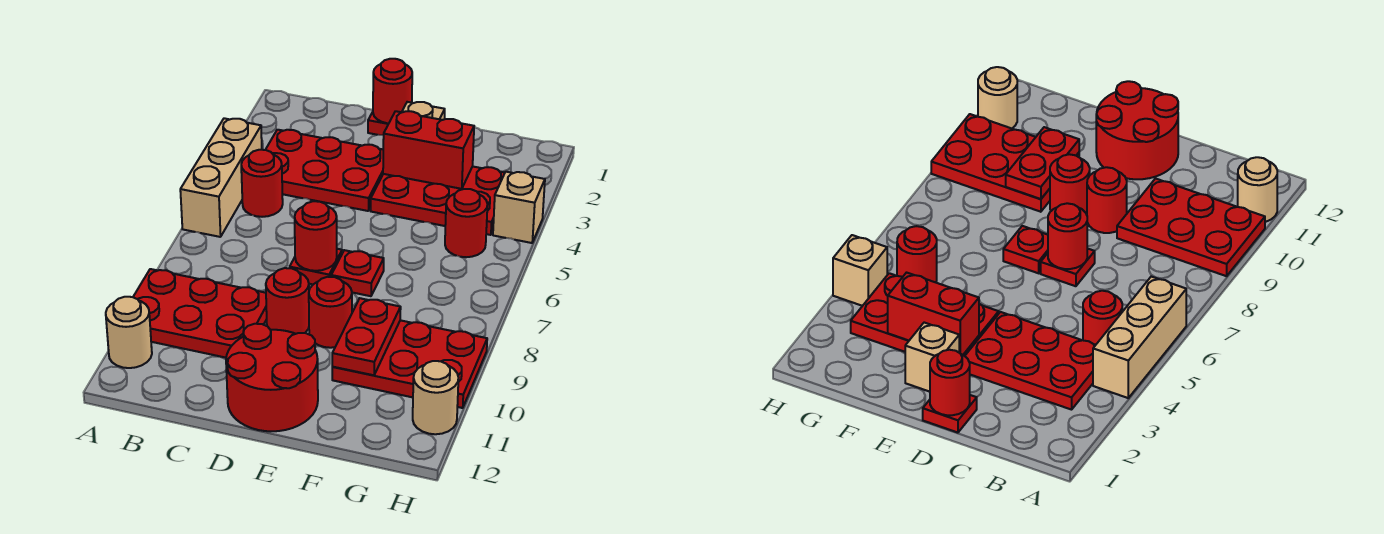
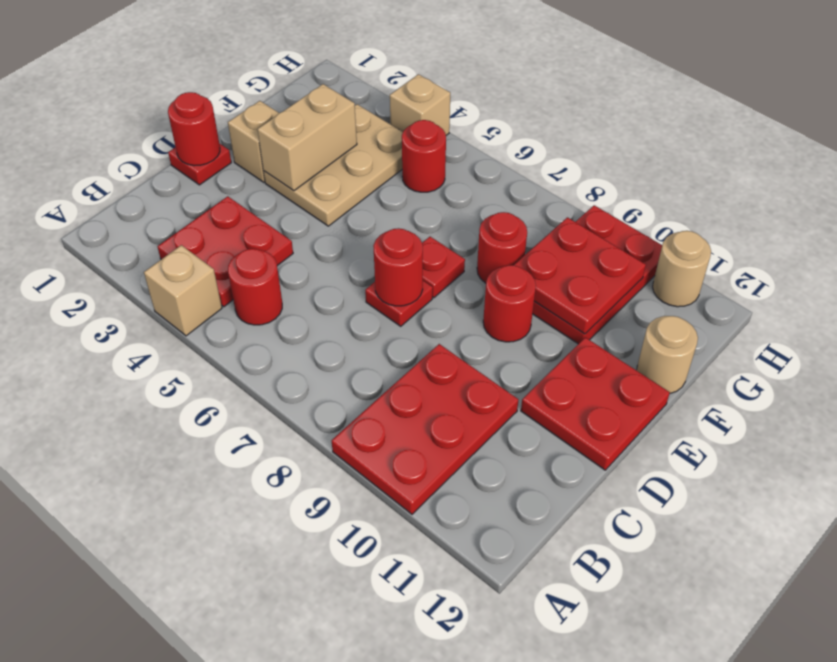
tan brick A4:A6 level 1 -> tan brick A4 level 1
tan round brick A11 level 1 -> tan round brick F12 level 1
red plate B3:D4 level 1 -> red plate B3:C4 level 1
red round brick D9 level 1 -> red round brick F8 level 1
red round brick D11:E12 level 1 -> red plate D11:E12 level 1
red plate E3:G4 level 1 -> tan plate E3:G4 level 1
red brick E3:F3 level 2 -> tan brick E3:F3 level 2
red plate F9:F10 level 2 -> red plate F9:G10 level 2

